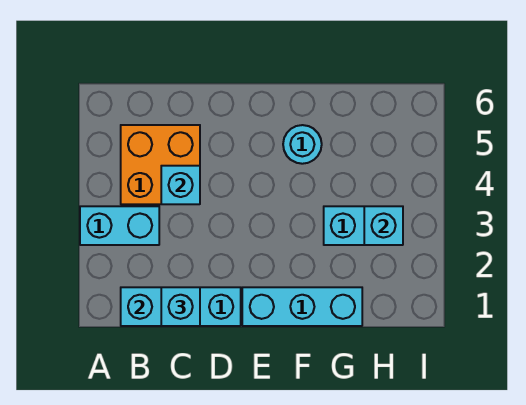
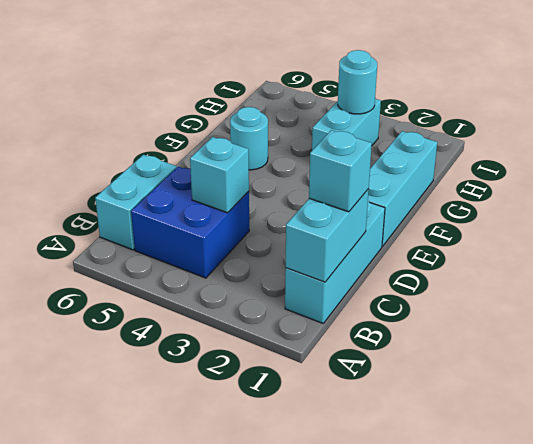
cyan brick A3:B3 level 1 -> cyan brick B6:C6 level 1
orange brick B4:C5 level 1 -> blue brick B4:C5 level 1
cyan brick H3 level 2 -> cyan round brick H3 level 2

